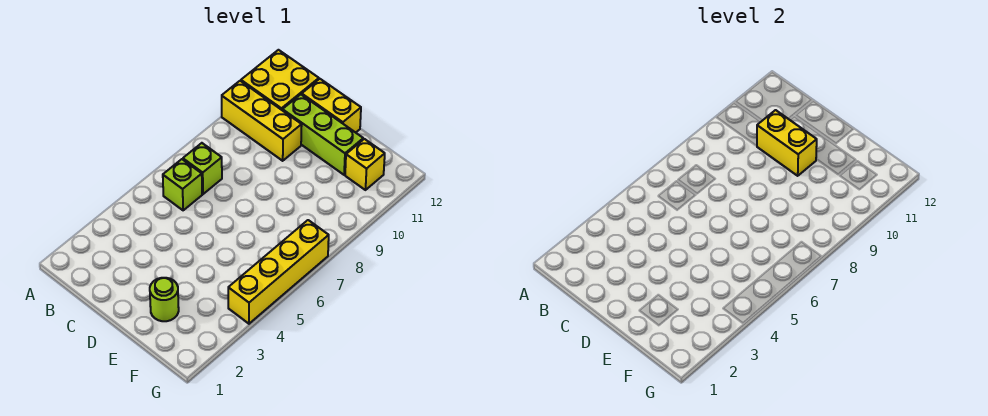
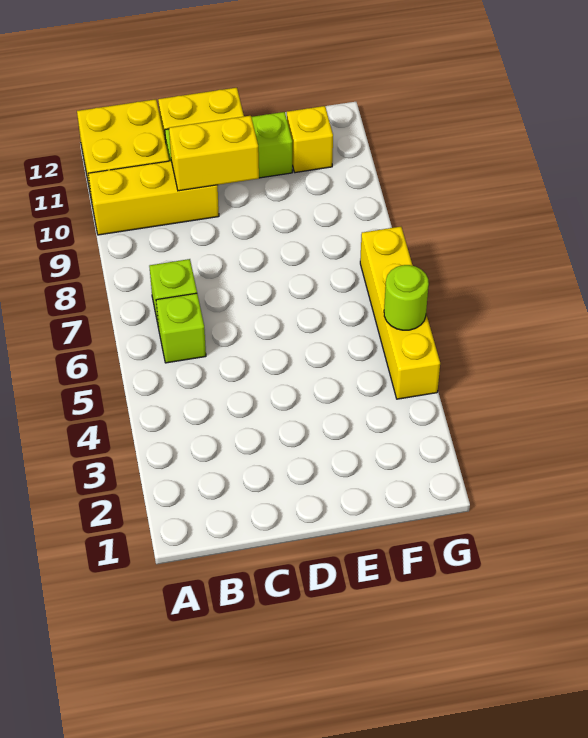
lime round brick E2 level 1 -> lime round brick G5 level 2

